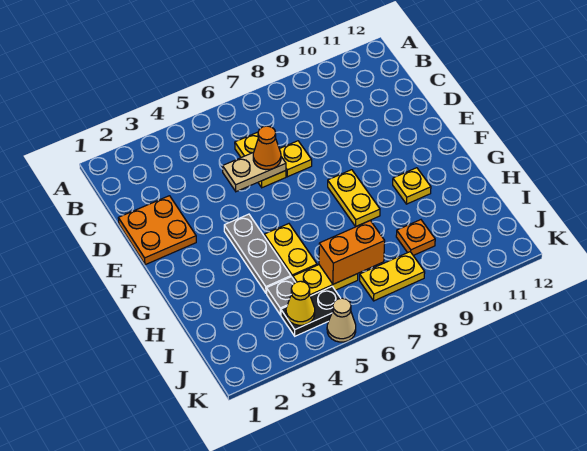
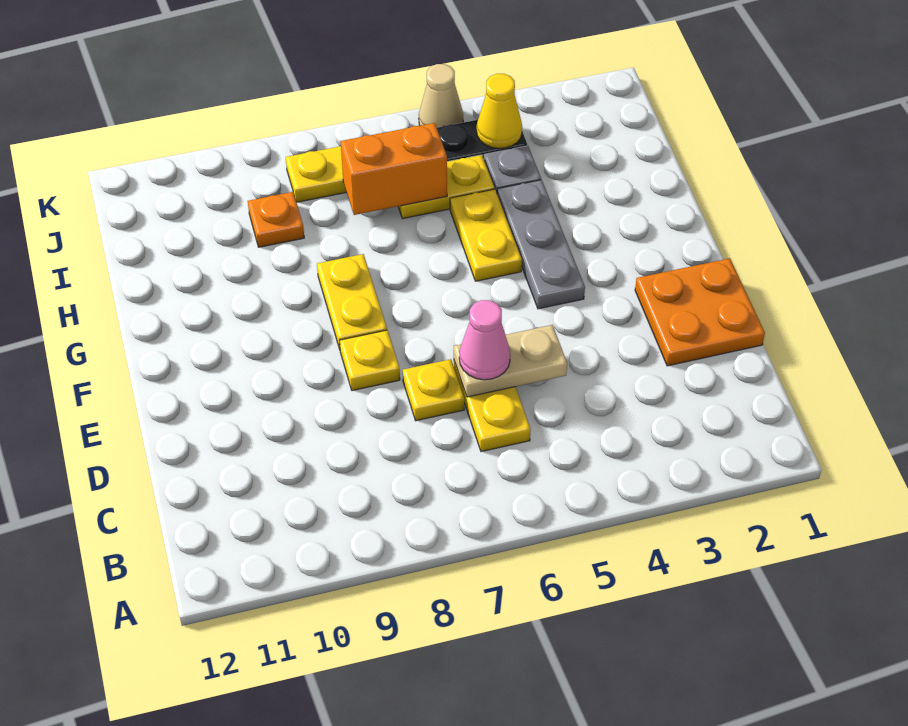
orange cone D6 level 3 -> pink cone D6 level 3
yellow plate G10 level 1 -> yellow plate E8 level 1

